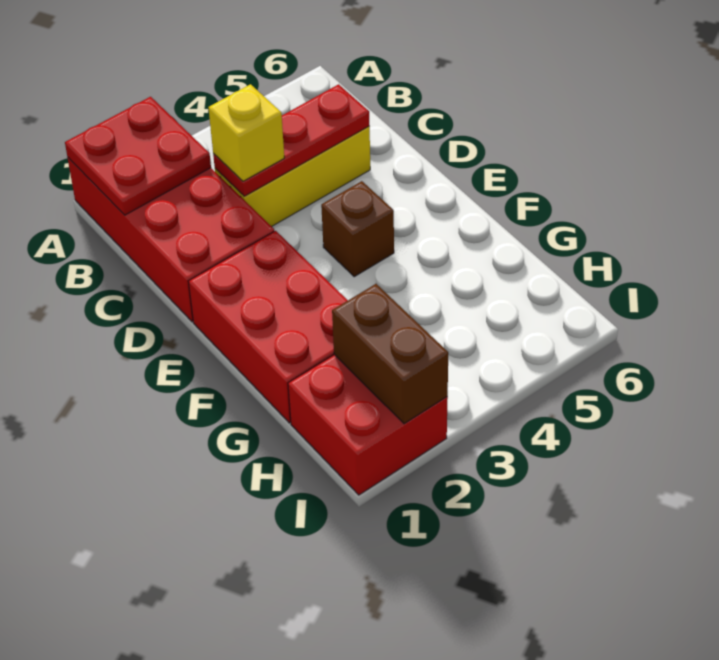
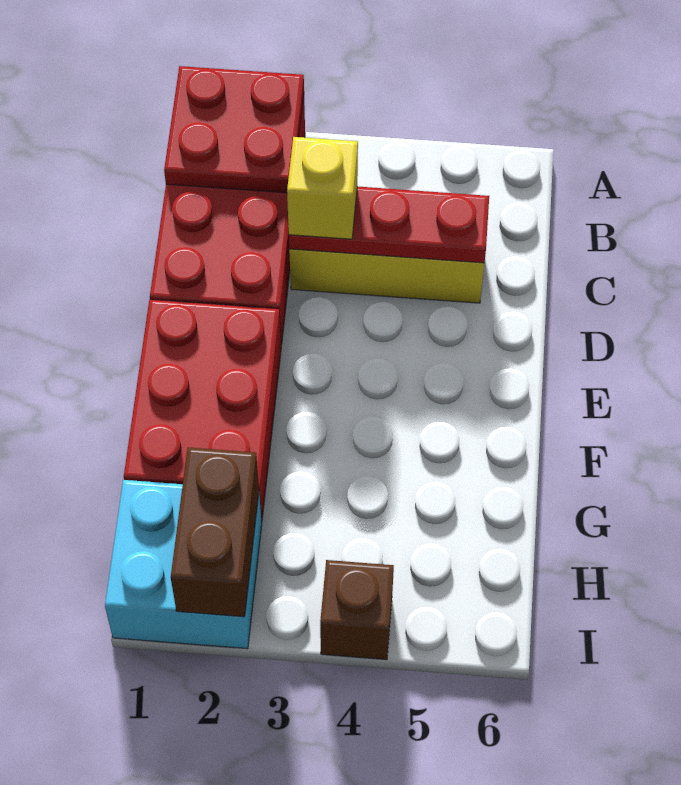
brown brick E4 level 1 -> brown brick I4 level 1
red brick H1:I2 level 1 -> cyan brick H1:I2 level 1

